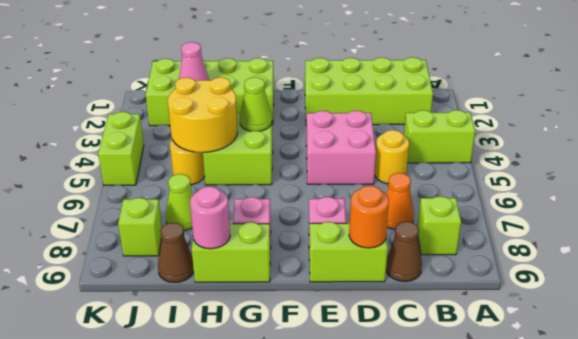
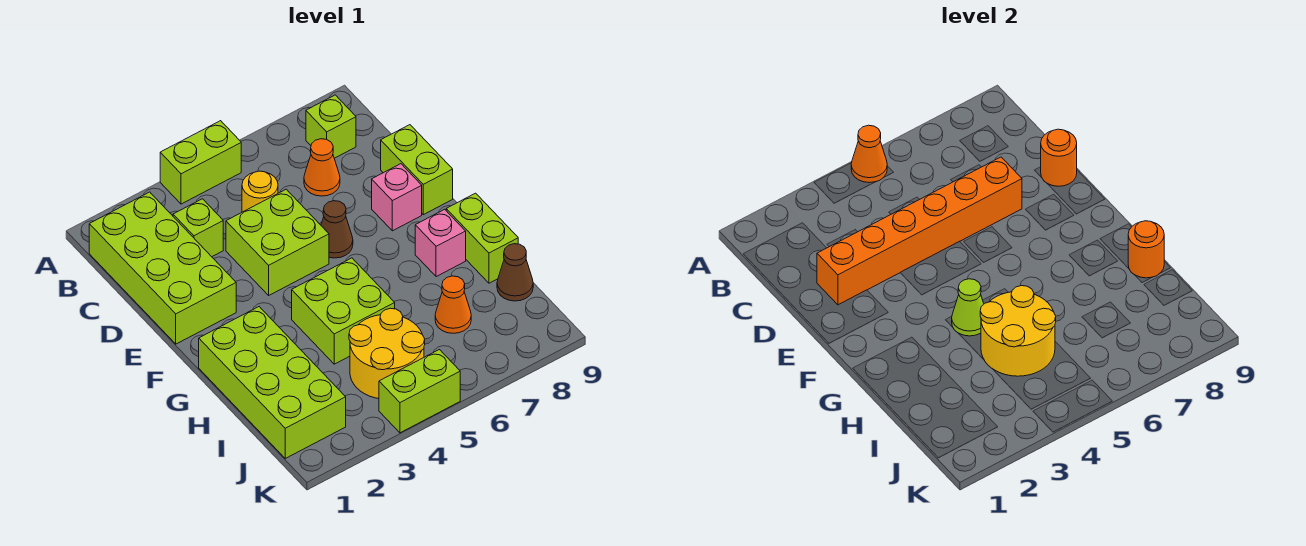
lime brick A4:B4 level 1 -> lime brick A4:A5 level 1
none -> orange cone A5 level 2
brown cone C9 level 1 -> brown cone E6 level 1
none -> orange brick D2:D7 level 2
pink brick D4:E5 level 1 -> lime brick D4:E5 level 1
pink round brick H9 level 2 -> orange round brick H9 level 2
pink cone I2 level 2 -> none
yellow round brick I5 level 1 -> yellow round brick I4:J5 level 1
lime cone I7 level 1 -> orange cone I7 level 1
lime brick J8 level 1 -> lime brick C3 level 1

